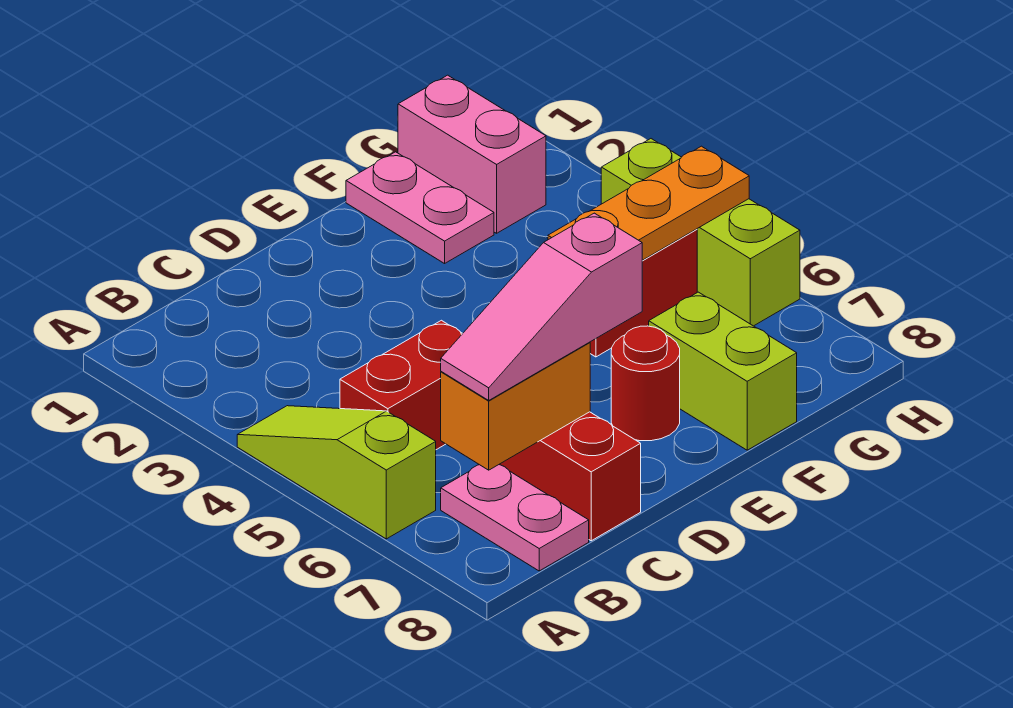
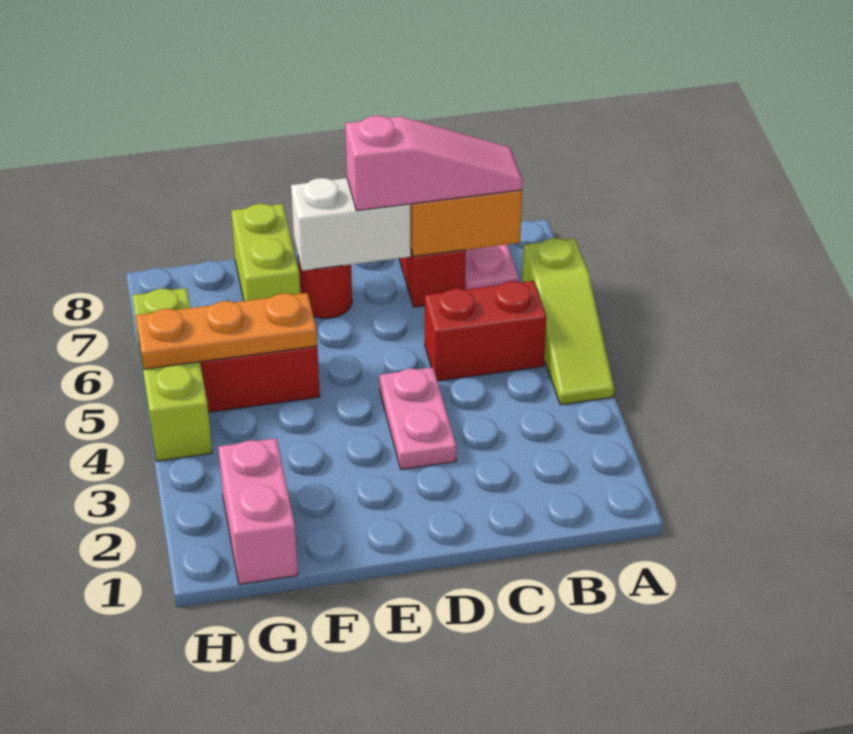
none -> white brick D7:E7 level 2
pink plate F1:F2 level 1 -> pink plate D3:D4 level 1

